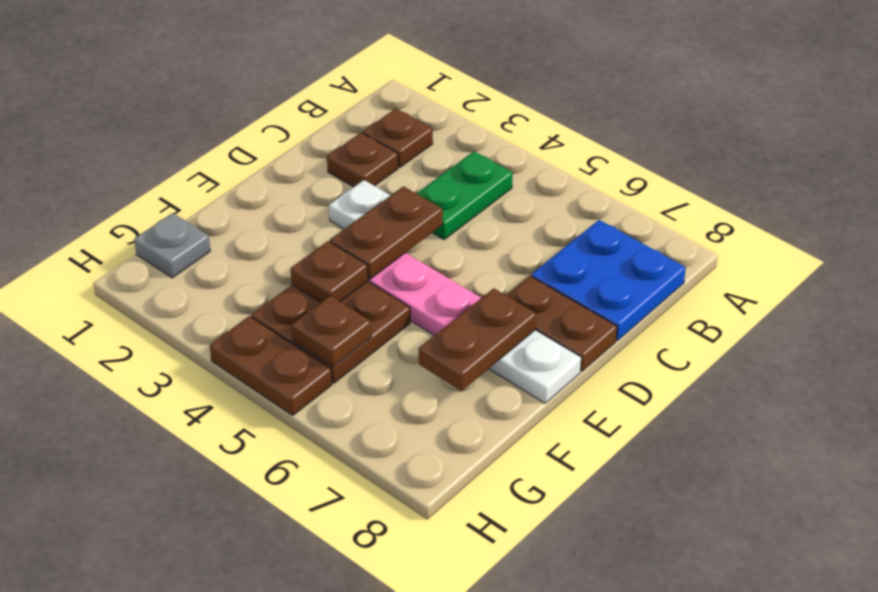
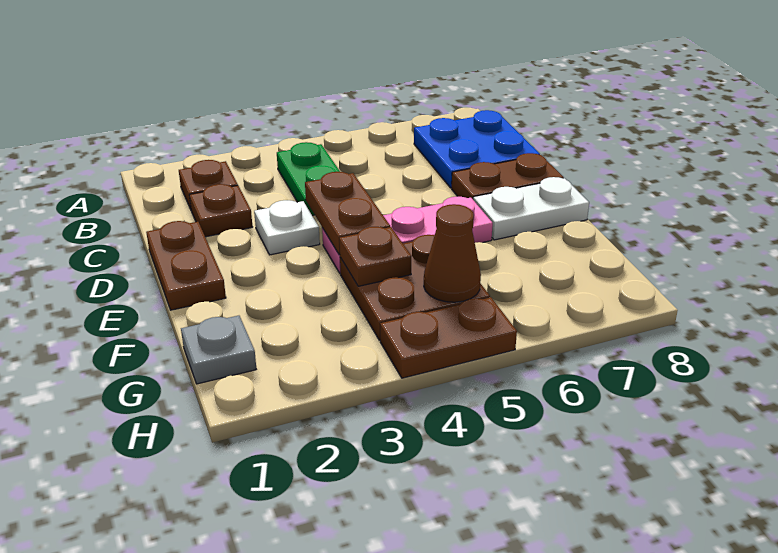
brown plate E7:F7 level 2 -> brown plate D1:E1 level 1
brown plate G5 level 2 -> brown cone G5 level 2

